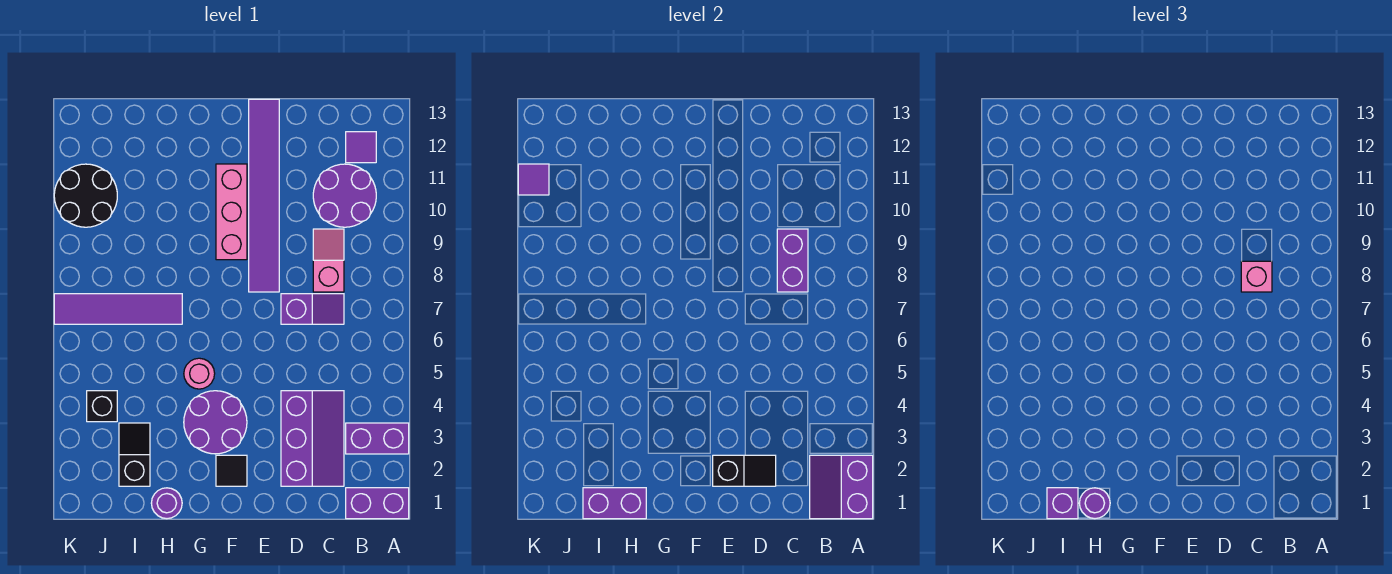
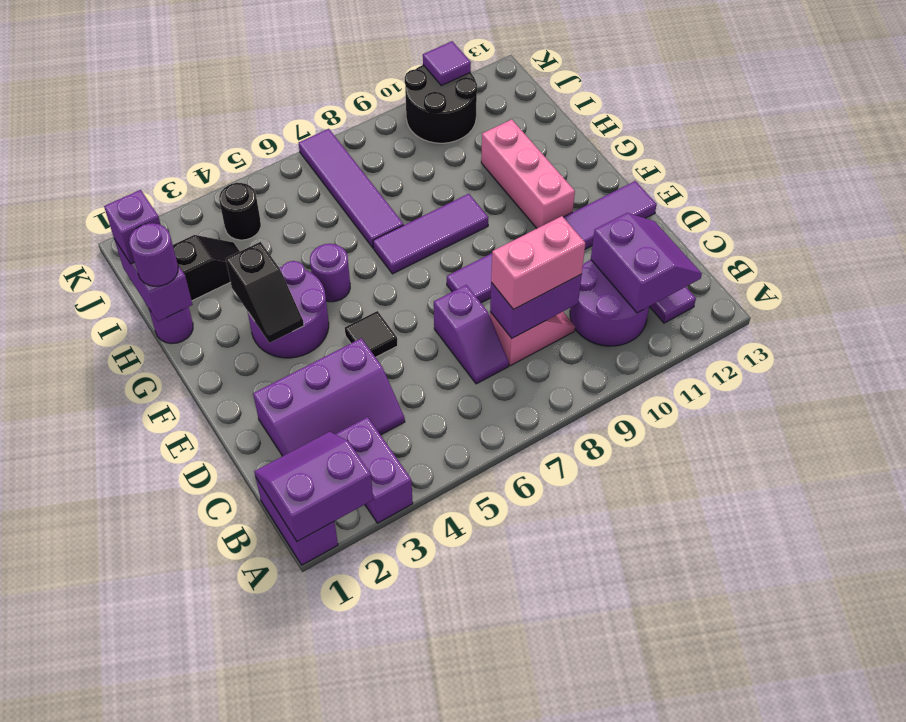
none -> purple slope B11:C12 level 2 top 11
pink brick C8 level 3 -> pink brick C8:C9 level 3
black slope D2:E2 level 2 top E -> black slope F3:G3 level 2 top G
black tile F2 level 1 -> black tile E5 level 1
pink brick F9:F11 level 1 -> pink brick F11:H11 level 1
pink round brick G5 level 1 -> purple round brick G5 level 1
none -> purple tile G7:G9 level 1
black brick J4 level 1 -> black round brick J4 level 1

